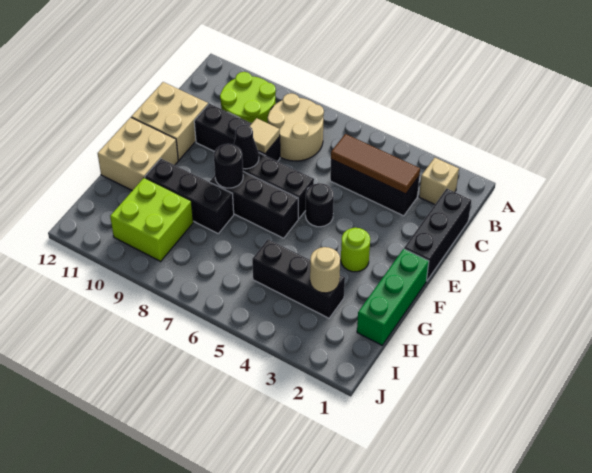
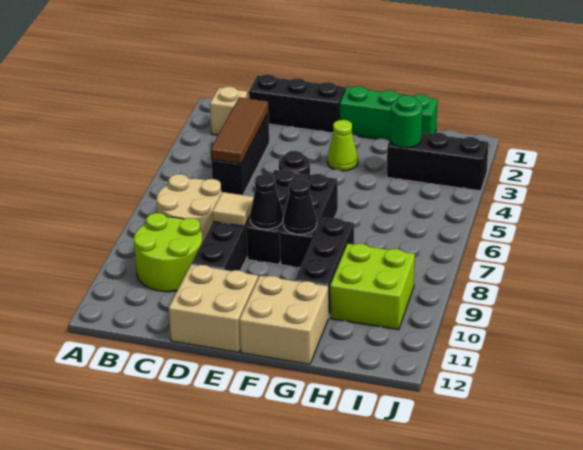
lime round brick F3 level 1 -> lime cone F3 level 1
black round brick F8 level 2 -> black cone F8 level 2
black brick H3:H5 level 1 -> black brick H3:J3 level 1
tan round brick H3 level 2 -> green round brick H3 level 2

